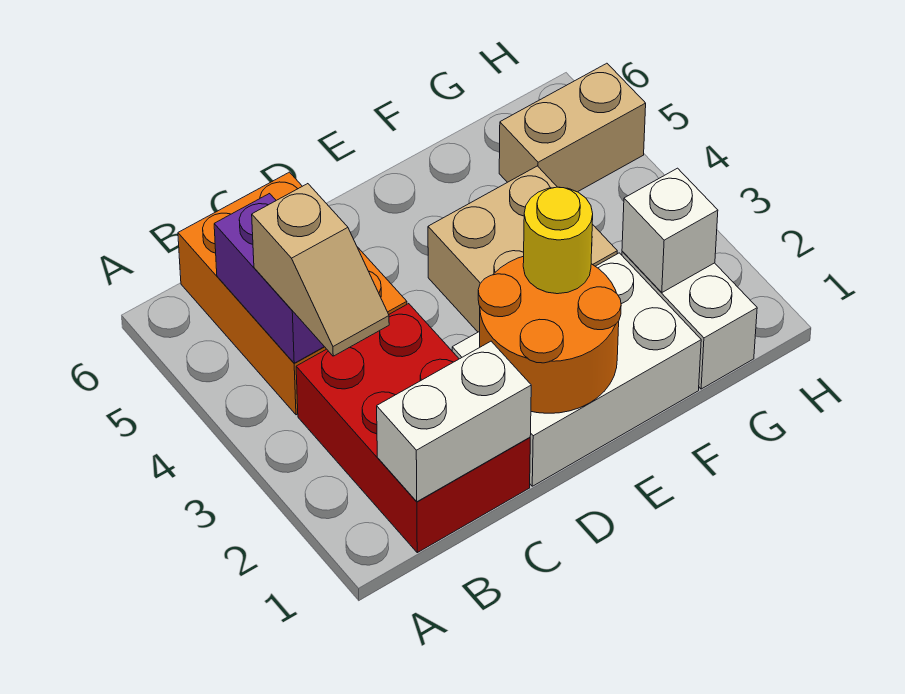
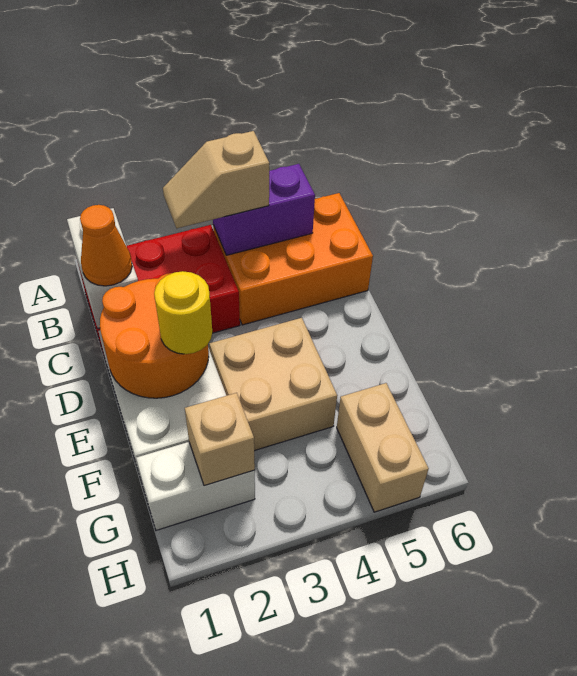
none -> orange cone C1 level 3
white brick G2 level 2 -> tan brick G2 level 2

